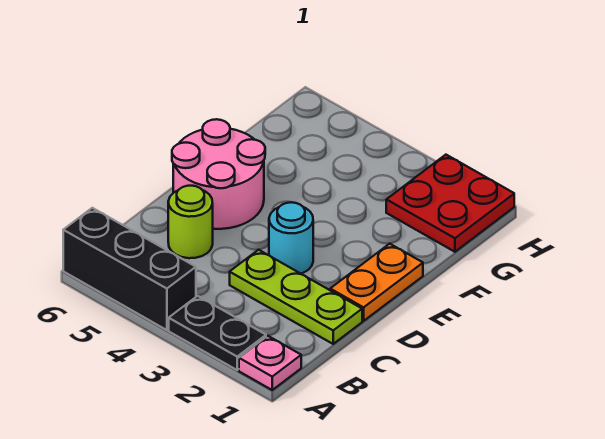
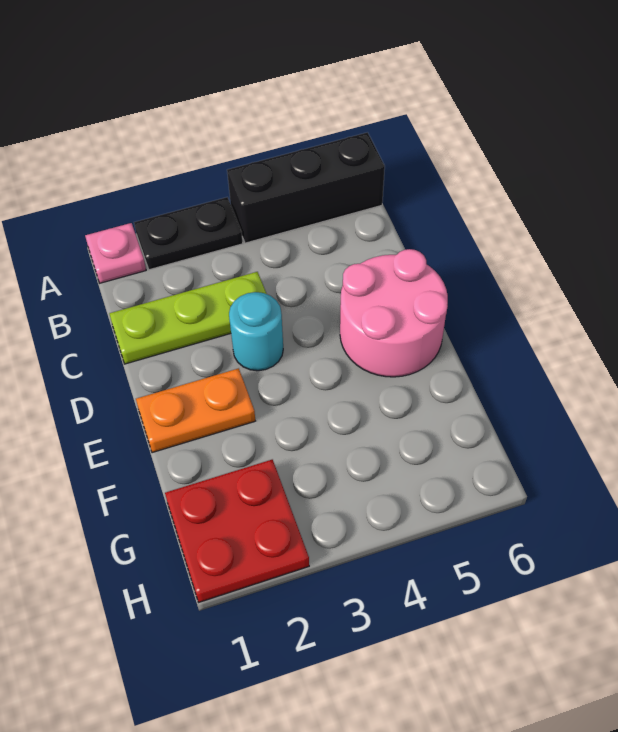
lime round brick C5 level 1 -> none
orange plate D1:E1 level 1 -> orange plate E1:E2 level 1

